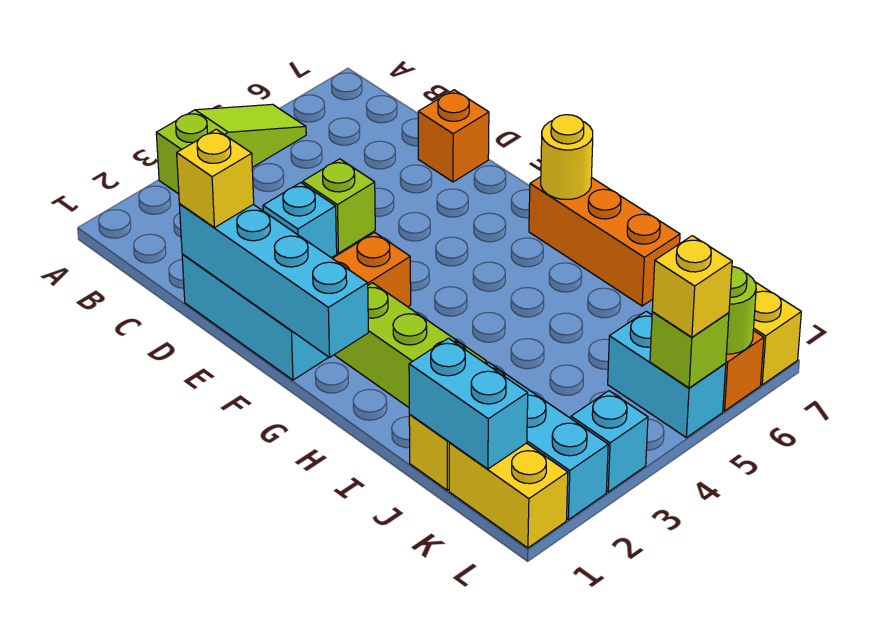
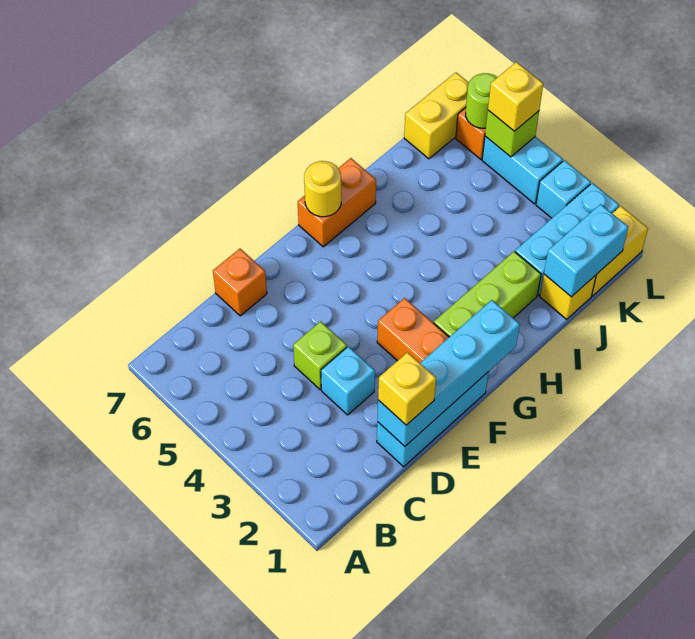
lime slope A3:A5 level 1 top 3 -> none
orange brick G7:I7 level 1 -> orange brick G7:H7 level 1
cyan brick K5:L5 level 1 -> cyan brick L4:L5 level 1

